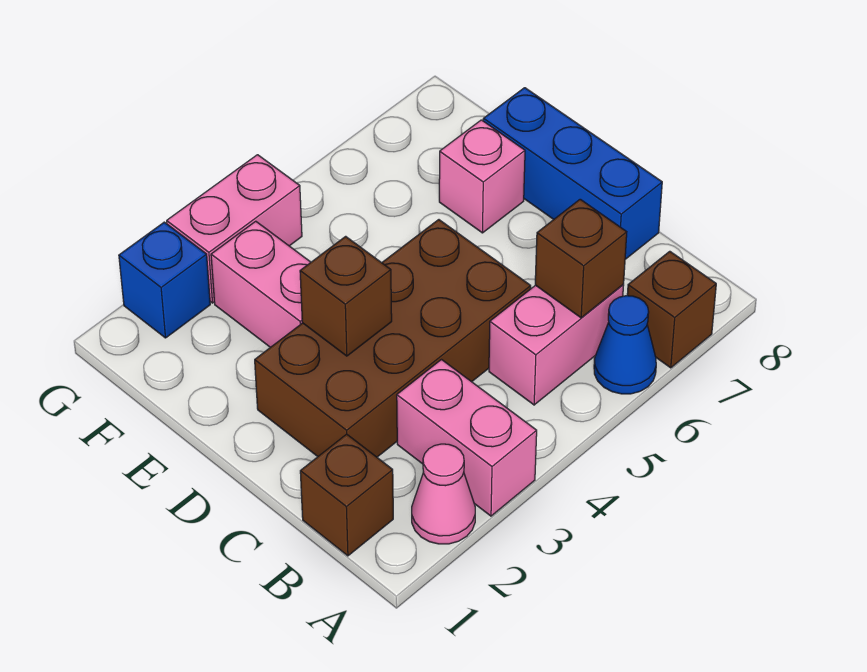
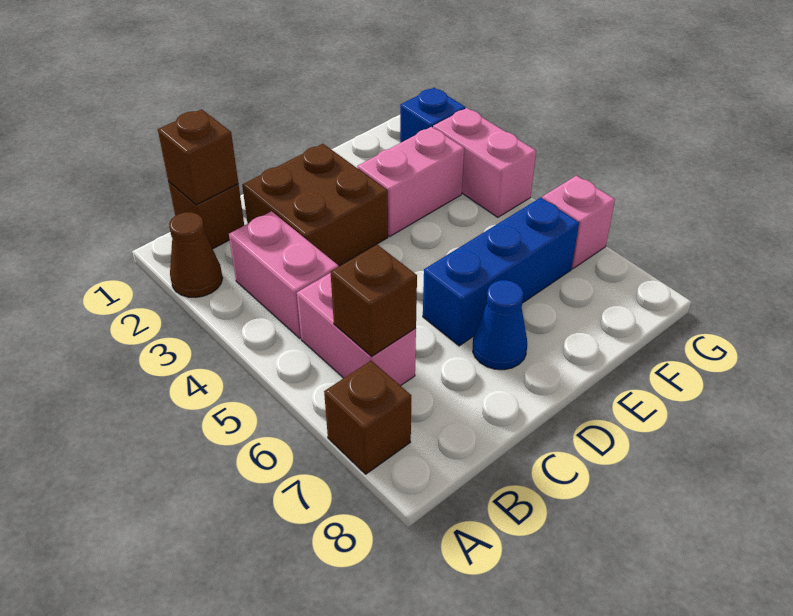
pink cone A2 level 1 -> brown cone A2 level 1
pink brick A3:B3 level 1 -> pink brick B3:B4 level 1
blue cone A6 level 1 -> blue cone D7 level 1
brown brick C2:D5 level 1 -> brown brick C2:D3 level 1
blue brick C8:E8 level 1 -> blue brick D6:F6 level 1
brown brick D3 level 2 -> brown brick B1 level 2
pink brick E7 level 1 -> pink brick G6 level 1

